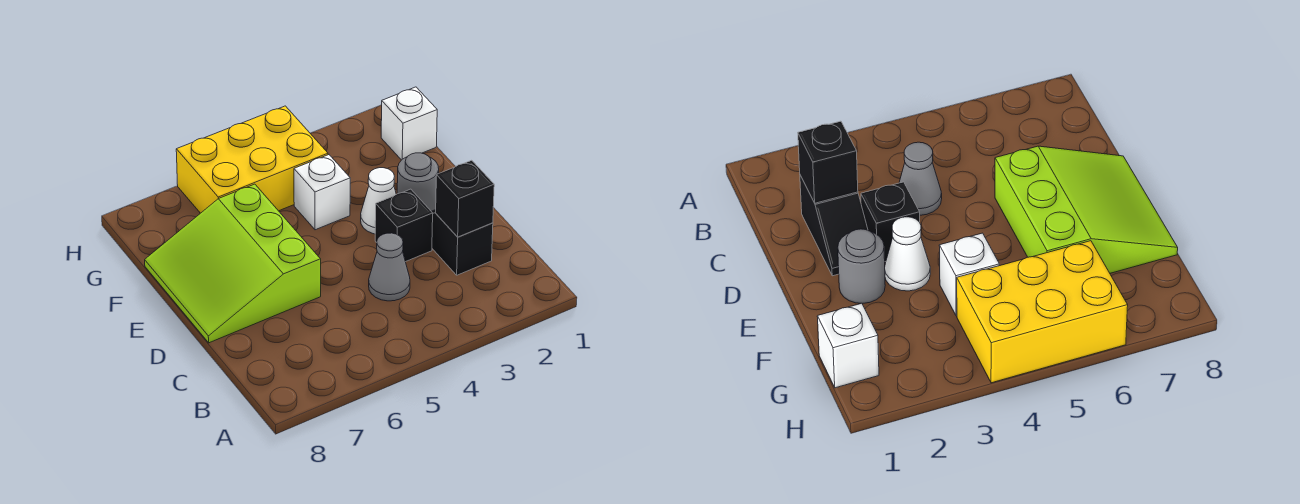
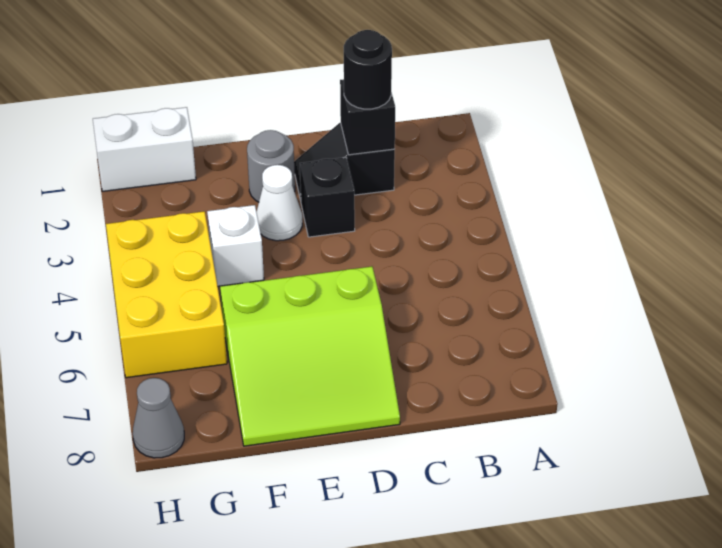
none -> black round brick C2 level 3
grey cone C4 level 1 -> grey cone H8 level 1
white brick G1 level 1 -> white brick G1:H1 level 1

